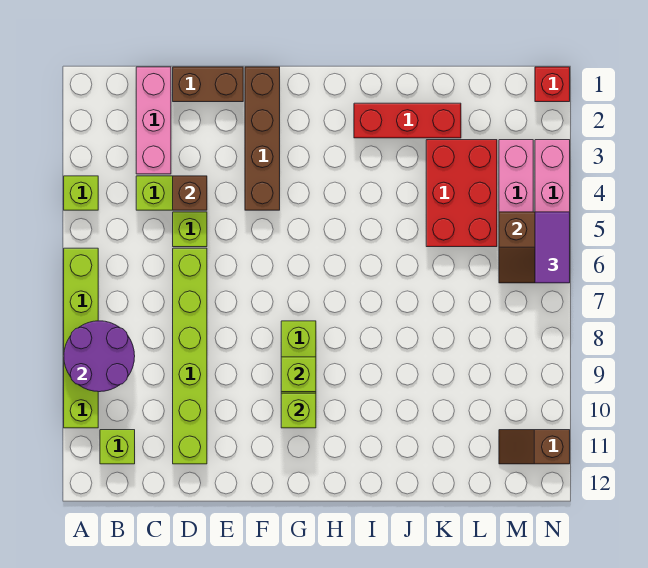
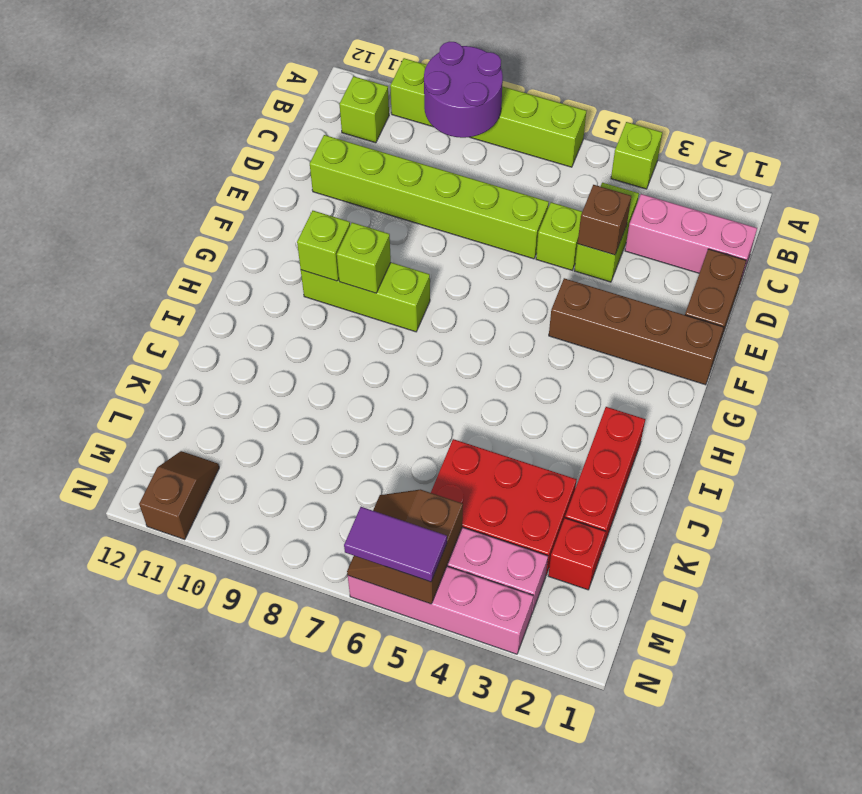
red brick N1 level 1 -> red brick L2 level 1

